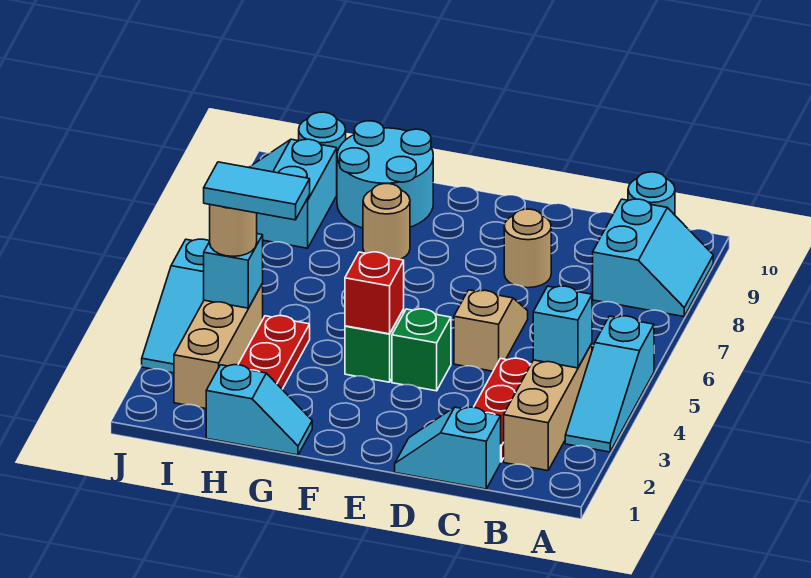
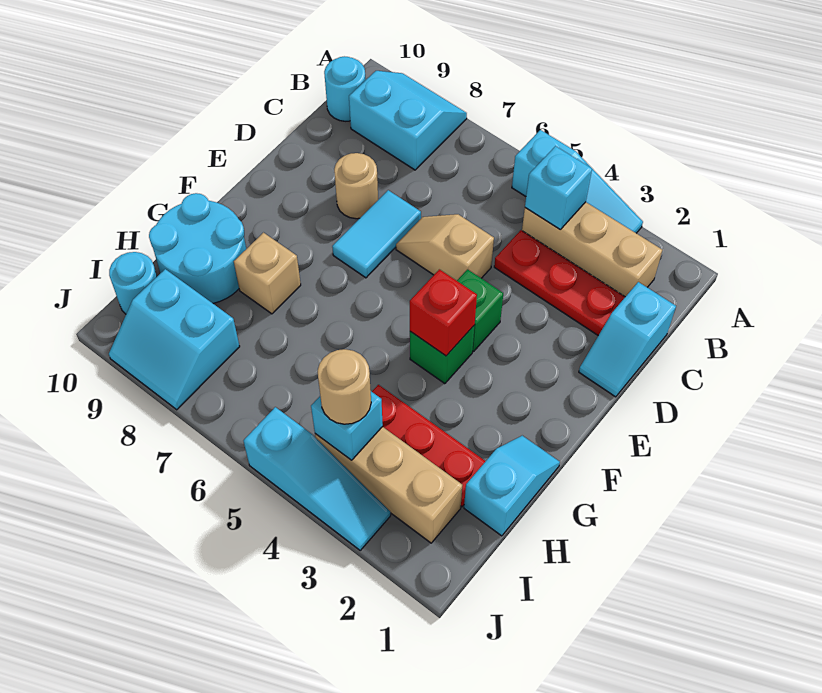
tan round brick G8 level 1 -> tan brick G8 level 1
cyan tile H4:I4 level 4 -> cyan tile D7:E7 level 1

